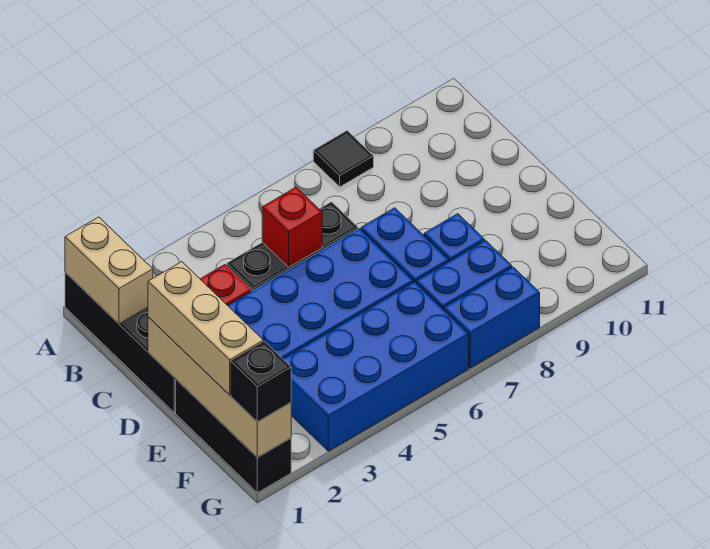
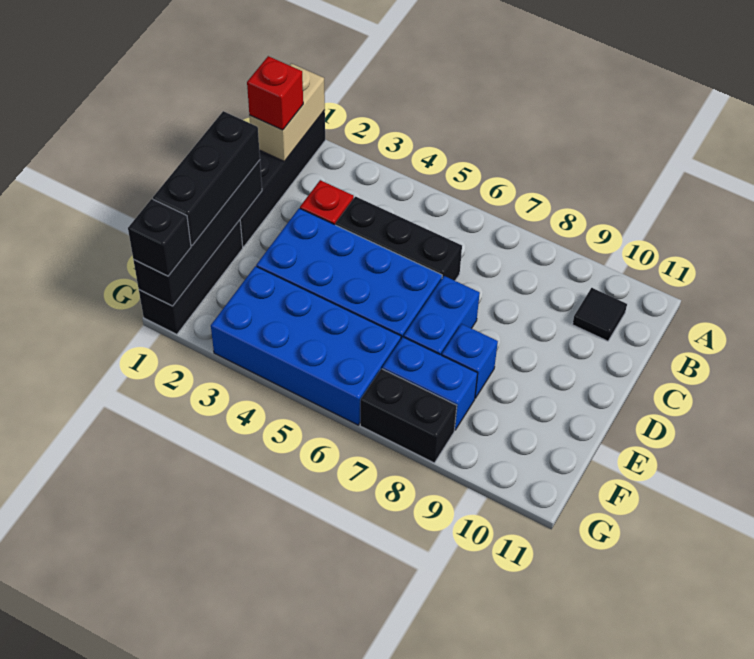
black tile A8 level 1 -> black tile B10 level 1
red brick C5 level 2 -> red brick B1 level 3
tan brick D1:G1 level 2 -> black brick D1:G1 level 2
tan brick D1:F1 level 3 -> black brick D1:F1 level 3
blue brick G7:G8 level 1 -> black brick G7:G8 level 1

